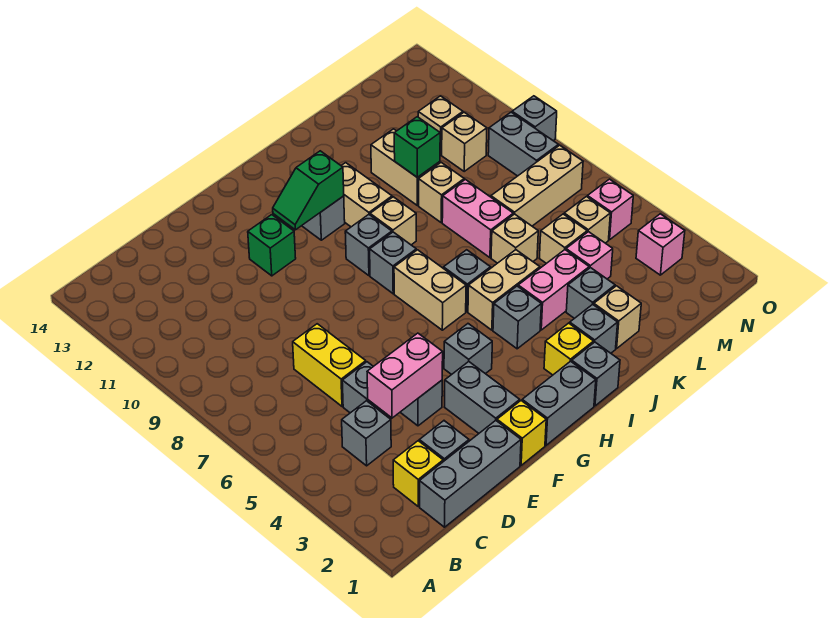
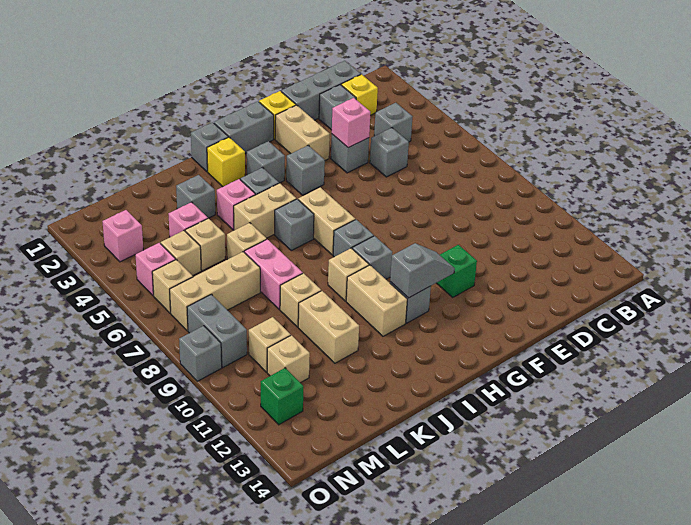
pink brick D4:E4 level 2 -> pink brick E4 level 2
yellow brick D6:D7 level 1 -> none
grey brick F2:F3 level 1 -> tan brick F2:F3 level 1
green slope G11:H11 level 2 top H -> grey slope G11:H11 level 2 top H
grey brick J2 level 1 -> grey brick H3 level 1
pink brick J4:K4 level 1 -> pink brick J4 level 1
tan brick K2 level 1 -> tan brick N6 level 1
green brick K10 level 2 -> green brick N12 level 1

